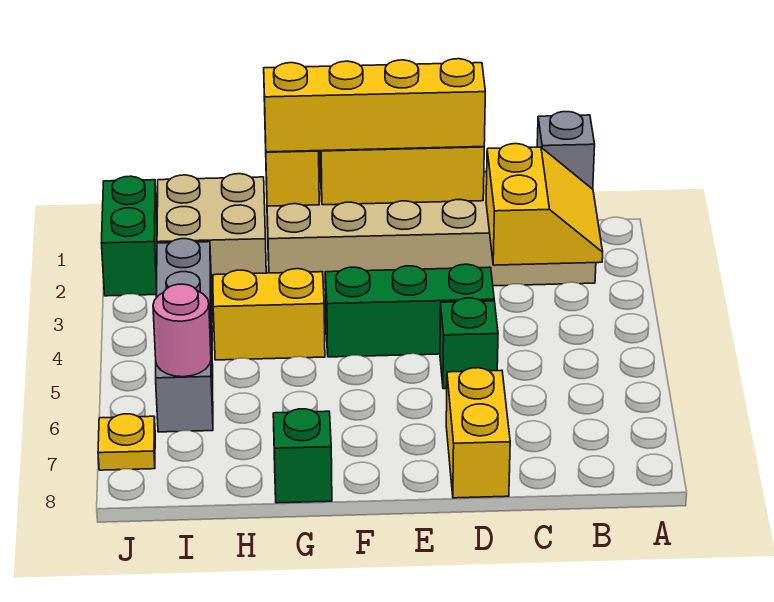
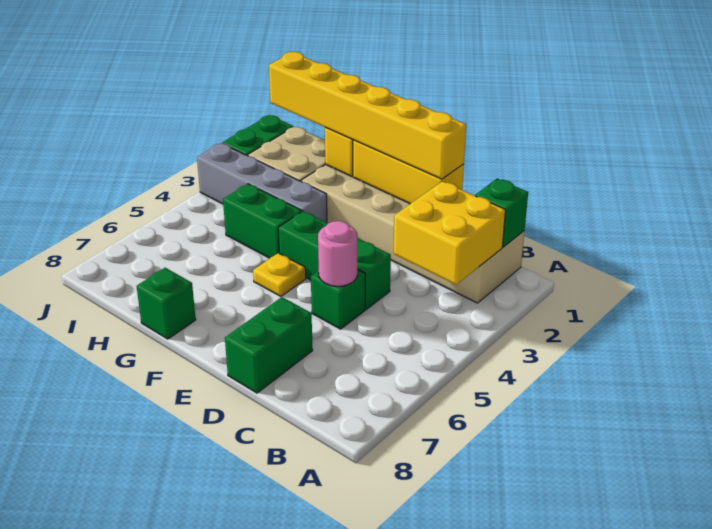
grey brick B1 level 2 -> green brick B1 level 2
yellow slope B2:C3 level 2 top C -> yellow brick B2:C3 level 2
yellow brick D1:G1 level 3 -> yellow brick D1:I1 level 3
yellow brick D7:D8 level 1 -> green brick D7:D8 level 1
yellow brick G4:H4 level 1 -> green brick G4:H4 level 1
grey brick I3:I6 level 1 -> grey brick G3:J3 level 1
pink round brick I6 level 2 -> pink round brick D5 level 2
yellow plate J7 level 1 -> yellow plate F5 level 1

